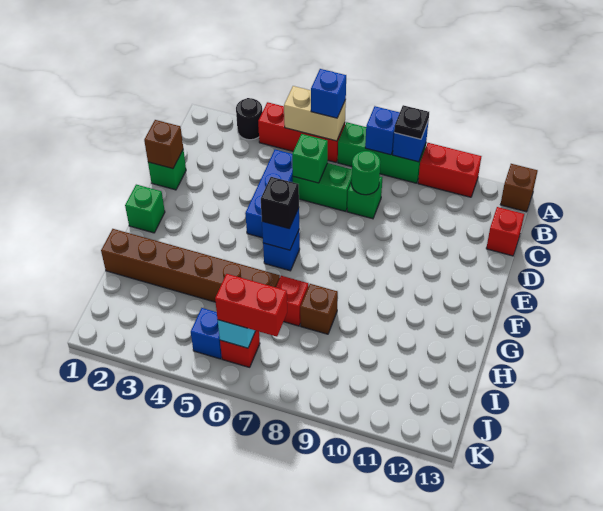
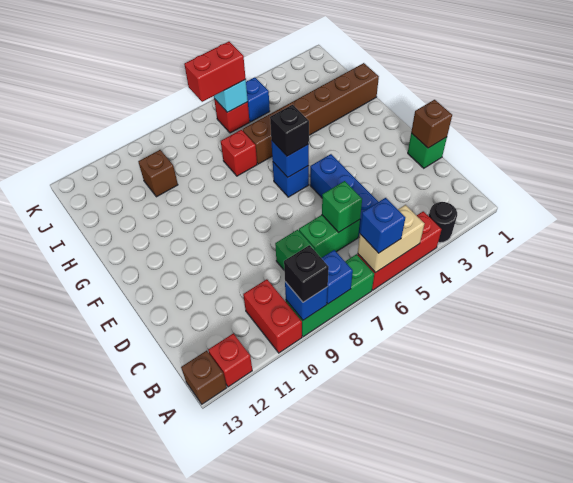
black plate A9 level 3 -> black brick A9 level 3
red brick A10:A11 level 1 -> red brick A10:B10 level 1
green round brick C8 level 2 -> none
red brick C13 level 1 -> red brick A12 level 1
green brick F1 level 1 -> none
brown brick H8 level 1 -> brown brick I10 level 1

